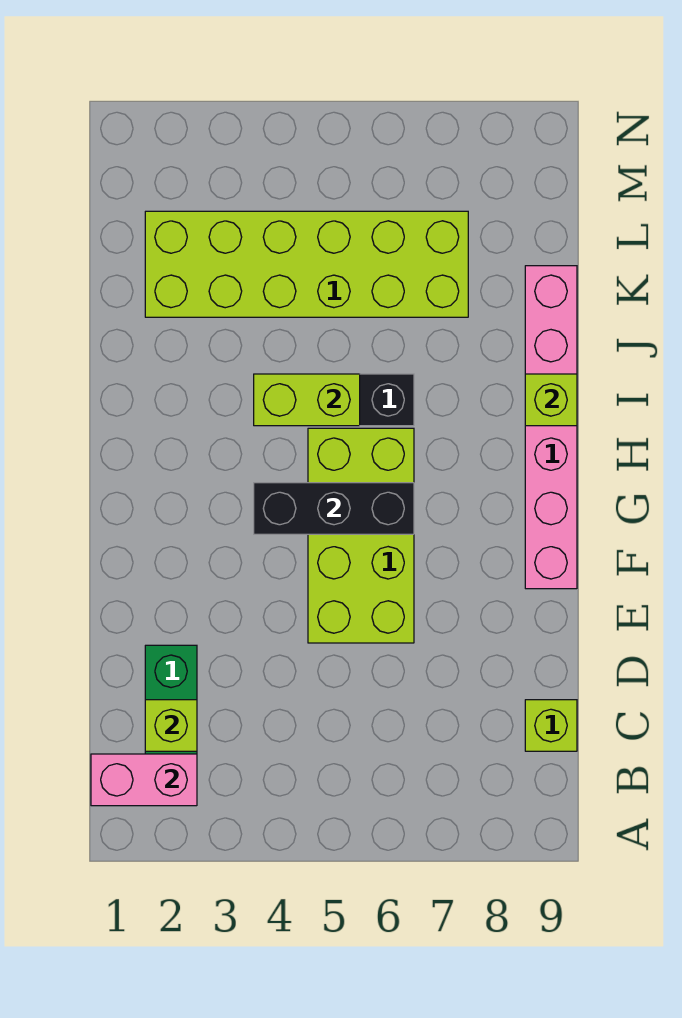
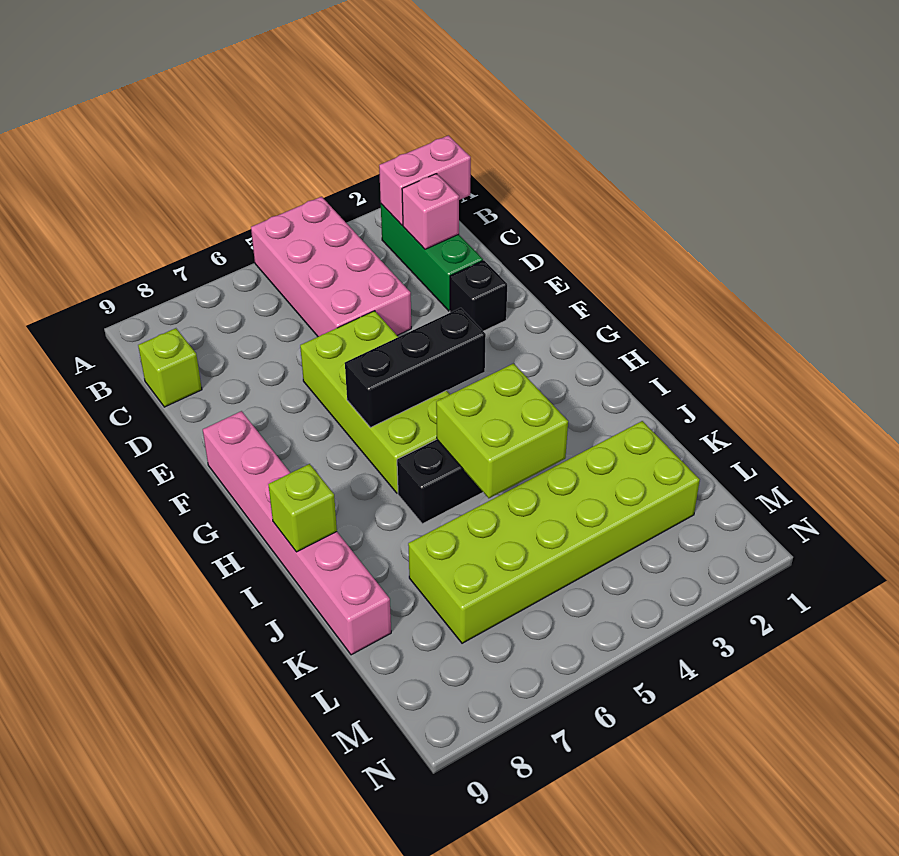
none -> pink brick A4:D5 level 1
lime brick C2 level 2 -> pink brick C2 level 2
none -> black brick E2 level 1
lime brick I4:I5 level 2 -> lime brick I4:J5 level 2

